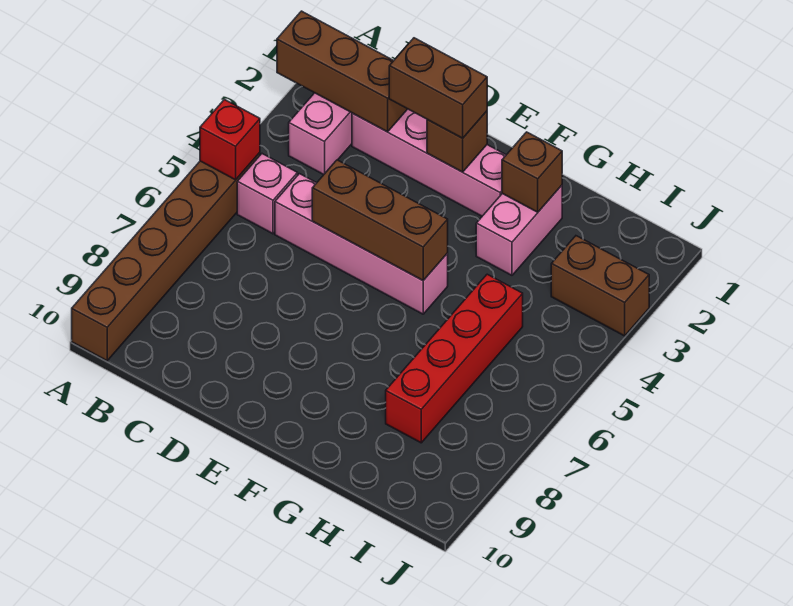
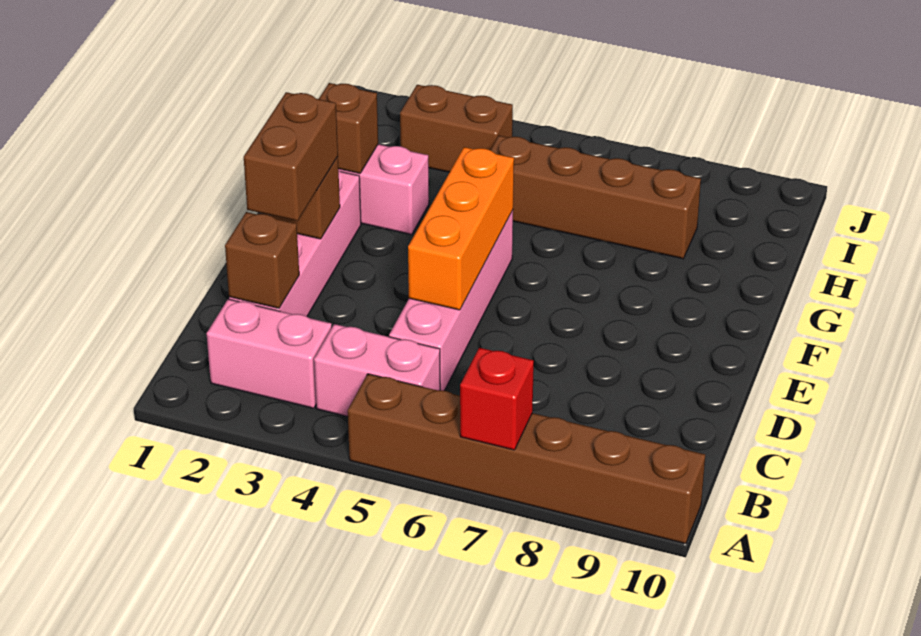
brown brick A2:C2 level 2 -> brown brick C2 level 2
red brick A5 level 2 -> red brick A7 level 2
pink brick B5 level 1 -> pink brick B4:B5 level 1
brown brick D5:F5 level 2 -> orange brick D5:F5 level 2
red brick H5:H8 level 1 -> brown brick H5:H8 level 1
brown brick I3:J3 level 1 -> brown brick I3:I4 level 1

